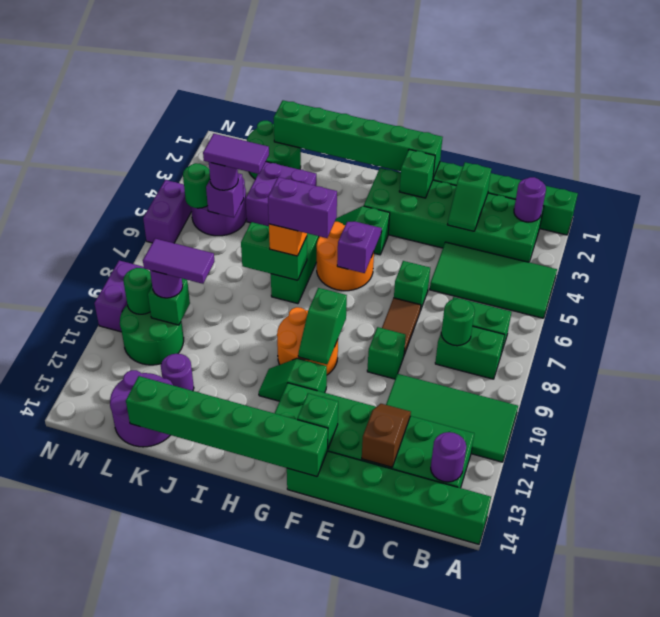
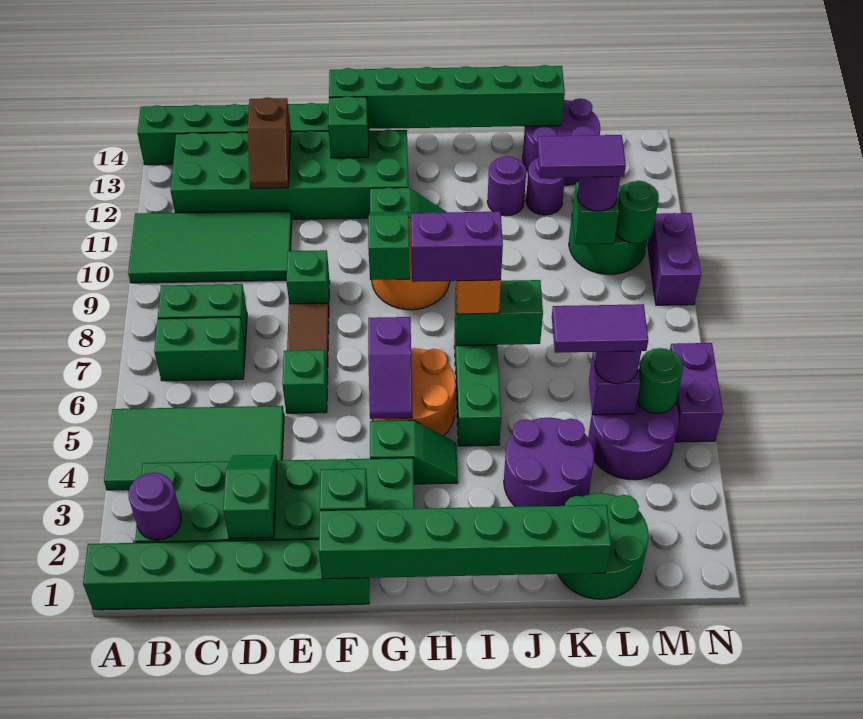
purple round brick B13 level 2 -> purple round brick J12 level 1
green round brick C8 level 2 -> none
purple brick J3:K4 level 1 -> purple round brick J3:K4 level 1

